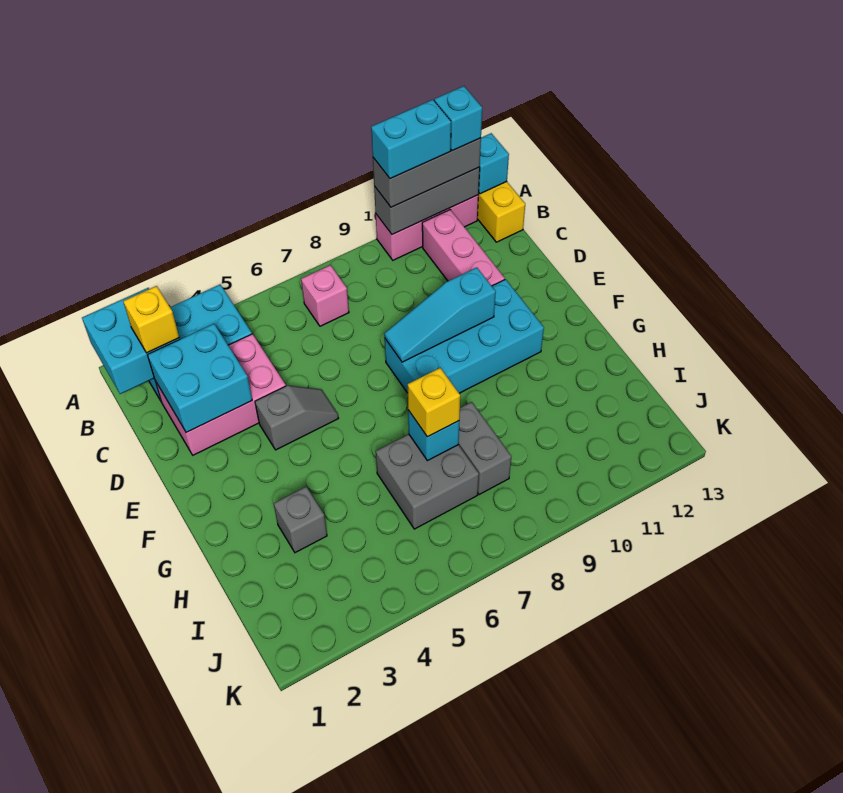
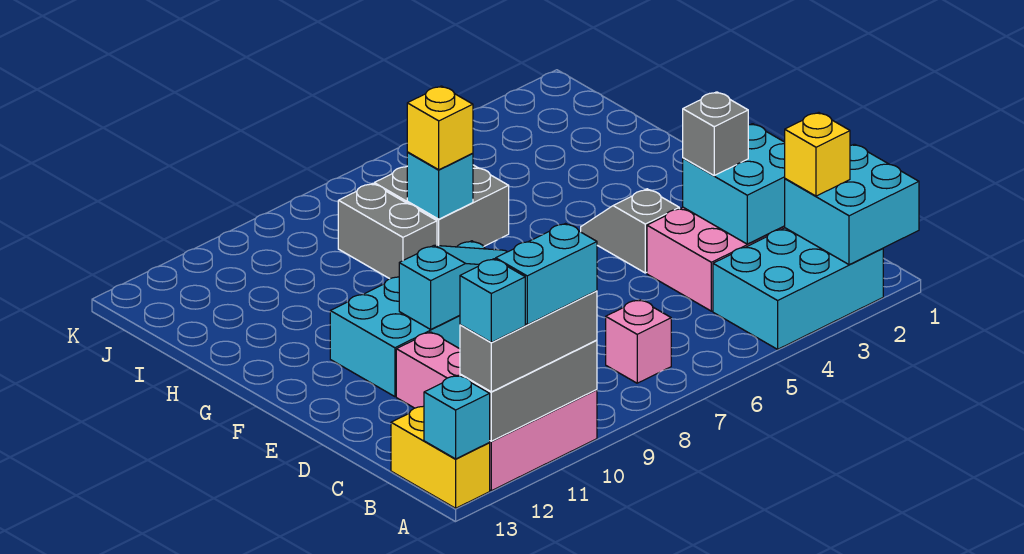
grey slope E4:E5 level 1 top 4 -> grey slope E4:F4 level 1 top E
grey brick H3 level 1 -> grey brick D3 level 3

